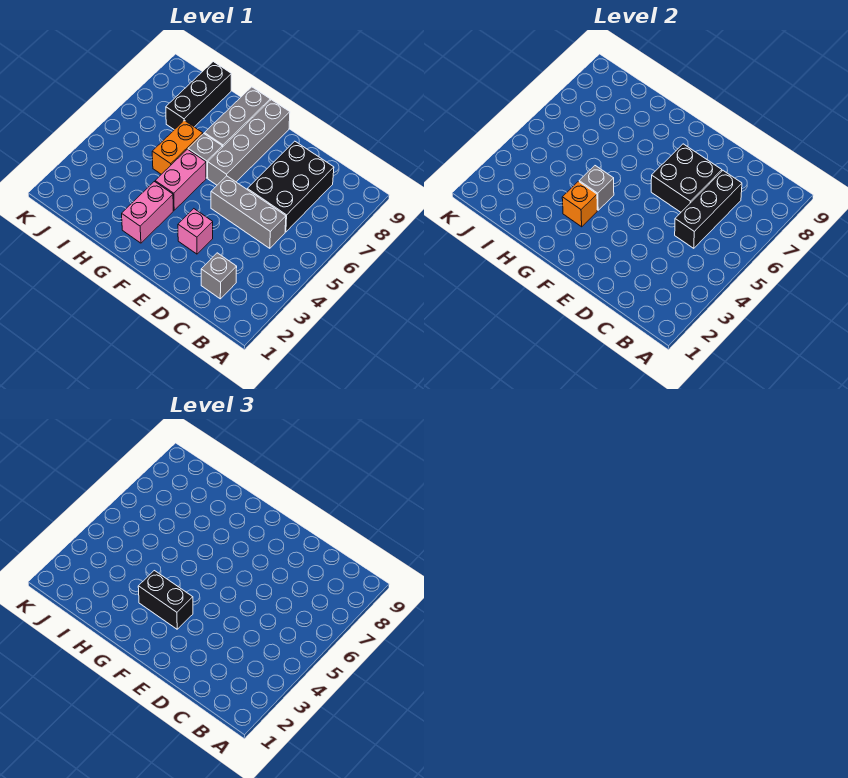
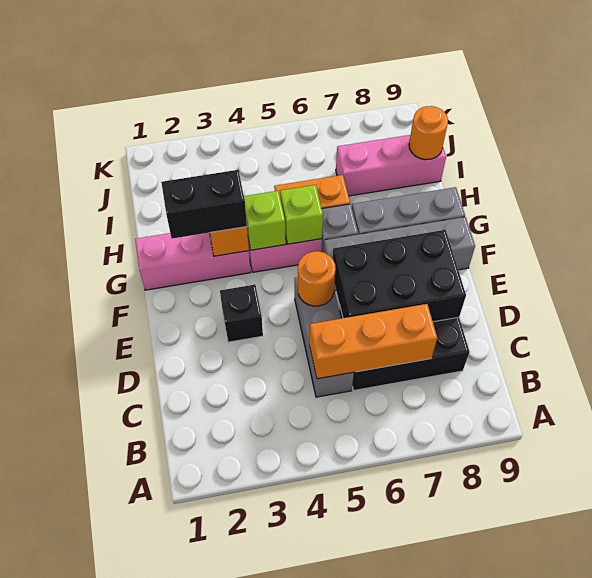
grey brick C2 level 1 -> none
black brick C5:C7 level 2 -> orange brick C5:C7 level 2
black brick D6:E7 level 2 -> black brick D6:E8 level 2
pink brick E3 level 1 -> black brick E3 level 1
none -> orange round brick E5 level 2
black brick F3:G3 level 3 -> black brick G2:G3 level 3
pink brick G2:G3 level 1 -> pink brick G1:G3 level 1
grey brick G4 level 2 -> lime brick G4 level 2
none -> lime brick G5 level 2
black brick I7:I9 level 1 -> pink brick I7:I9 level 1
none -> orange round brick I9 level 2

